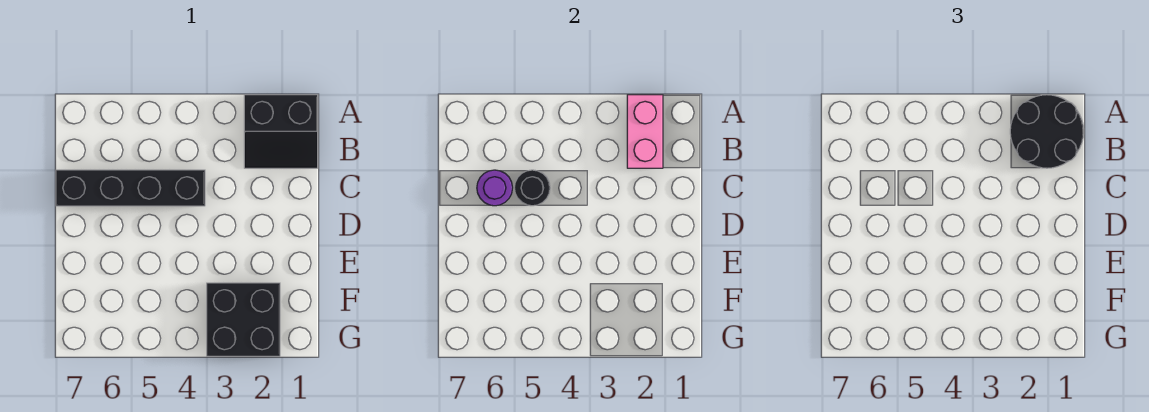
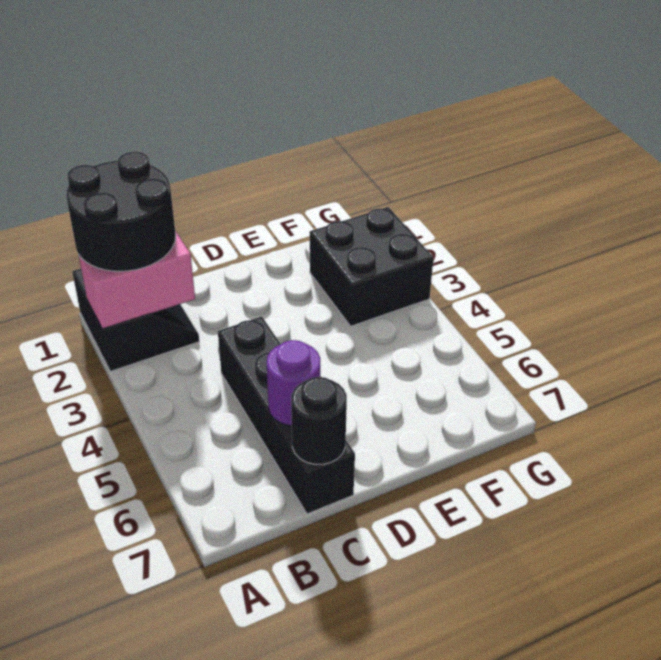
black round brick C5 level 2 -> black round brick C7 level 2

